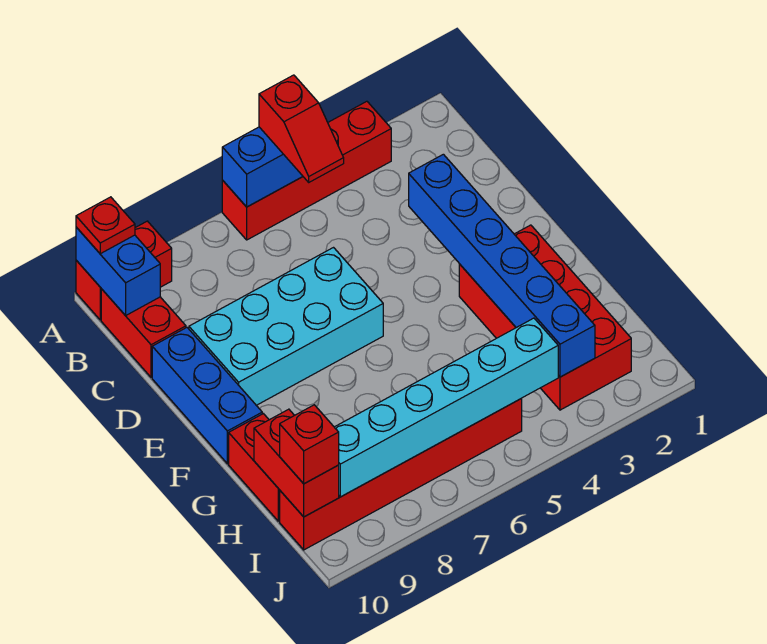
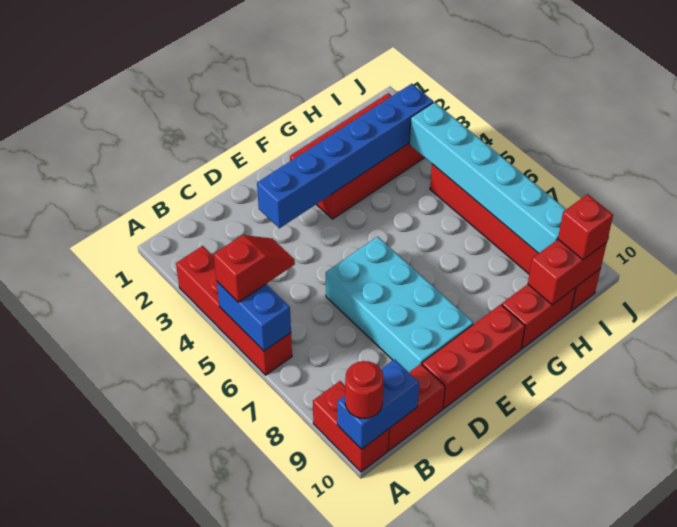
red plate A10 level 3 -> red round brick A10 level 3
blue brick D10:F10 level 1 -> red brick D10:F10 level 1

